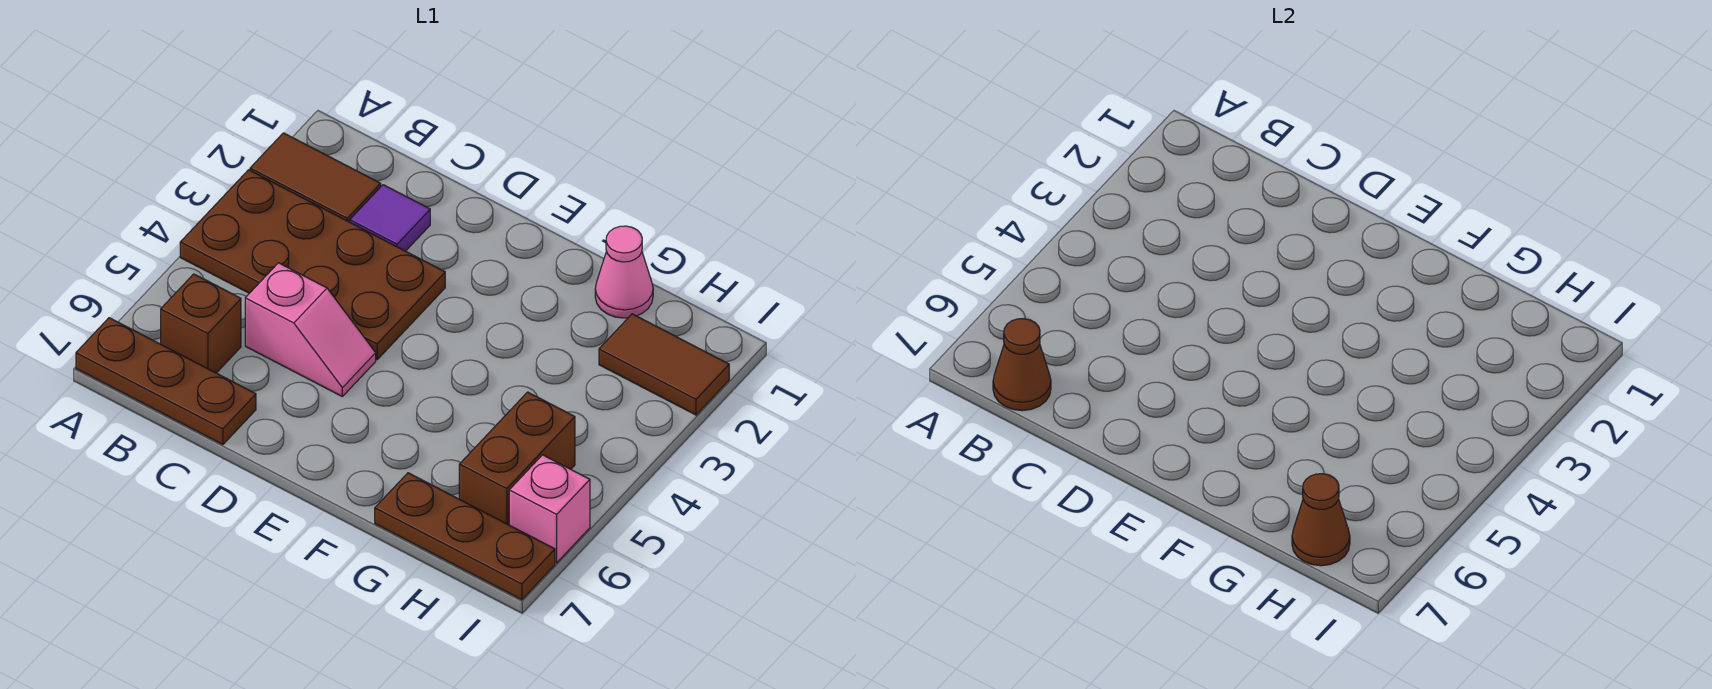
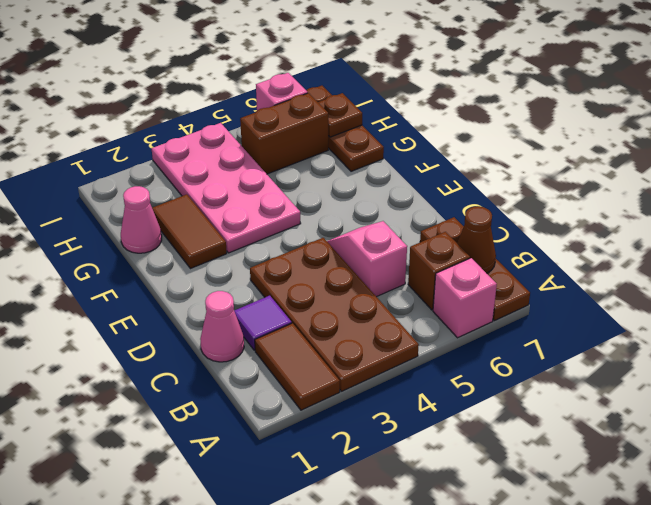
none -> pink brick A6 level 1
none -> pink cone C1 level 1
none -> pink plate F3:I4 level 1
brown tile H2:I2 level 1 -> brown tile F2:G2 level 1
brown cone H7 level 2 -> brown plate H7 level 2

